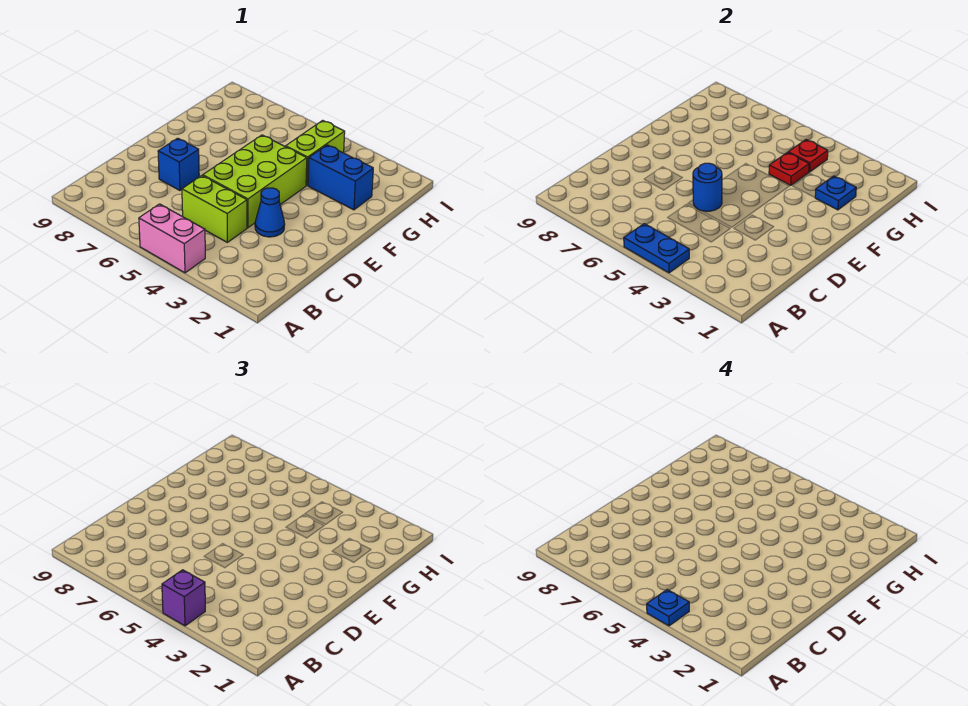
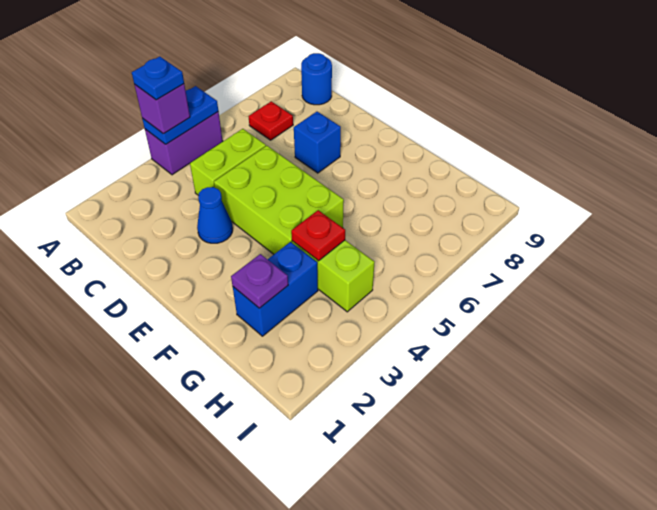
pink brick A4:A5 level 1 -> purple brick A4:A5 level 1
blue round brick D5 level 2 -> blue round brick B9 level 1
blue plate G2 level 2 -> purple plate G2 level 2
red plate H4 level 2 -> red plate B7 level 1

